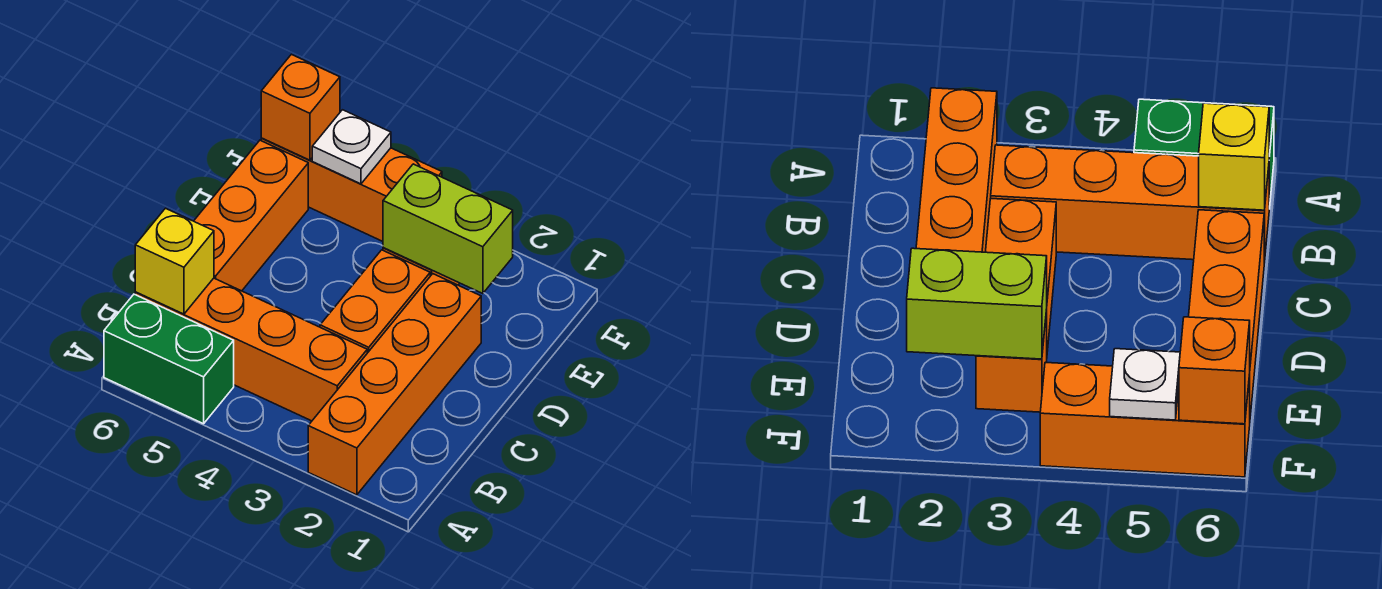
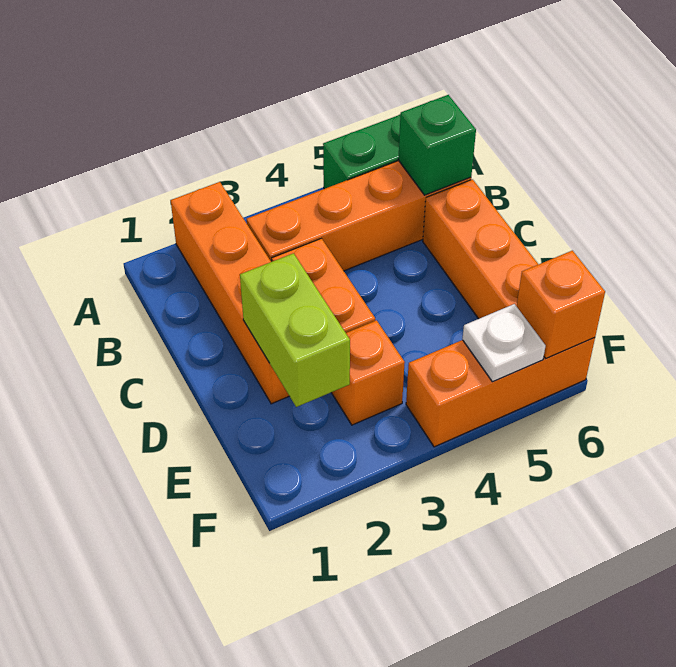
yellow brick B6 level 2 -> green brick B6 level 2
lime brick E2:E3 level 2 -> lime brick D2:E2 level 2

